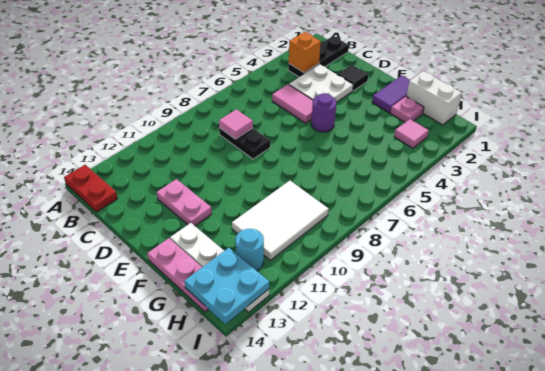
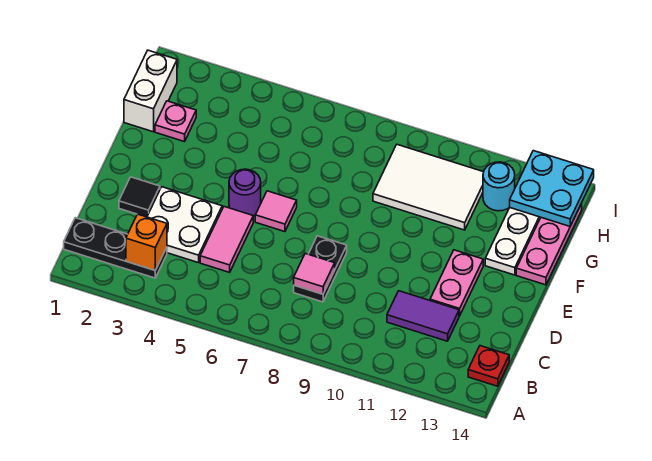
red plate A14:B14 level 1 -> red plate B14 level 1
purple tile F1:F2 level 1 -> purple tile C11:C12 level 1
pink tile H3 level 1 -> pink tile E6 level 1

